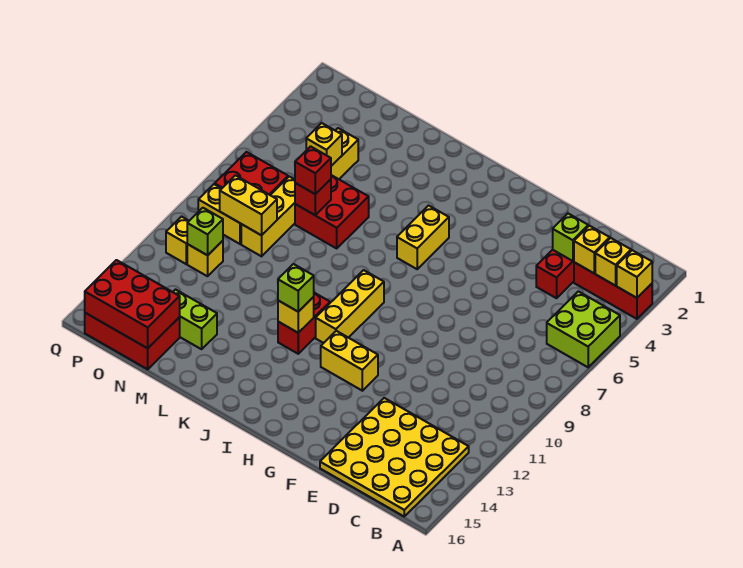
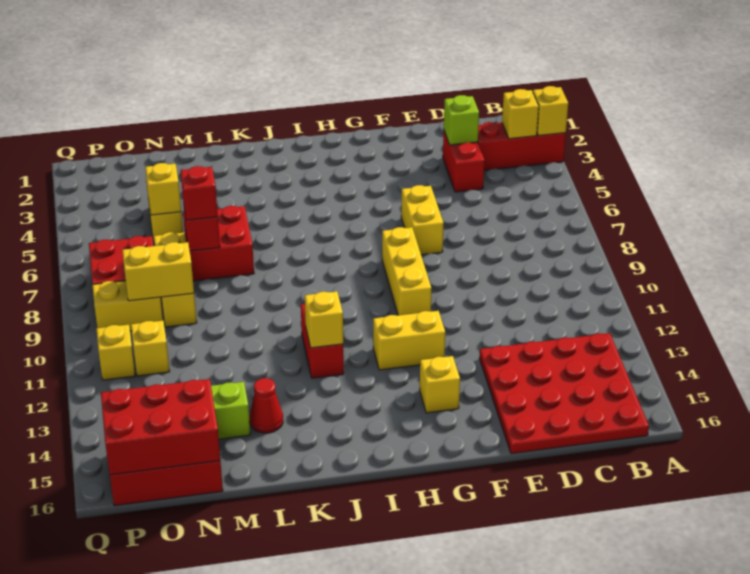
lime brick A5:B6 level 1 -> none
yellow plate B13:E16 level 1 -> red plate B13:E16 level 1
yellow brick C3 level 2 -> yellow brick G14 level 1
yellow brick I5:I6 level 1 -> yellow brick F6:F7 level 1
yellow brick I9:I11 level 1 -> yellow brick G8:G10 level 1
lime brick J12 level 3 -> none
none -> red cone L14 level 1
lime brick O11 level 2 -> none

